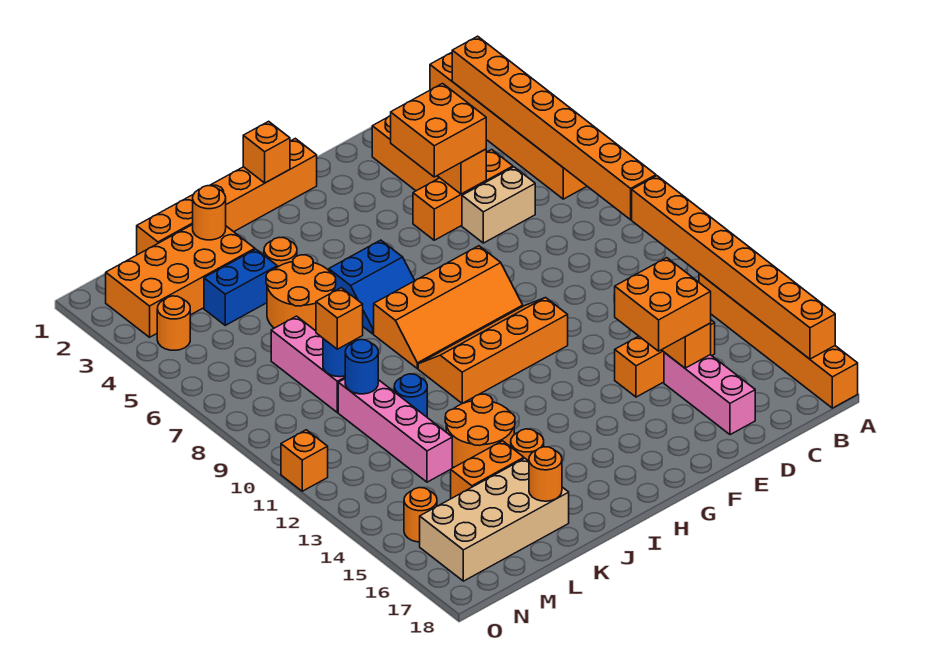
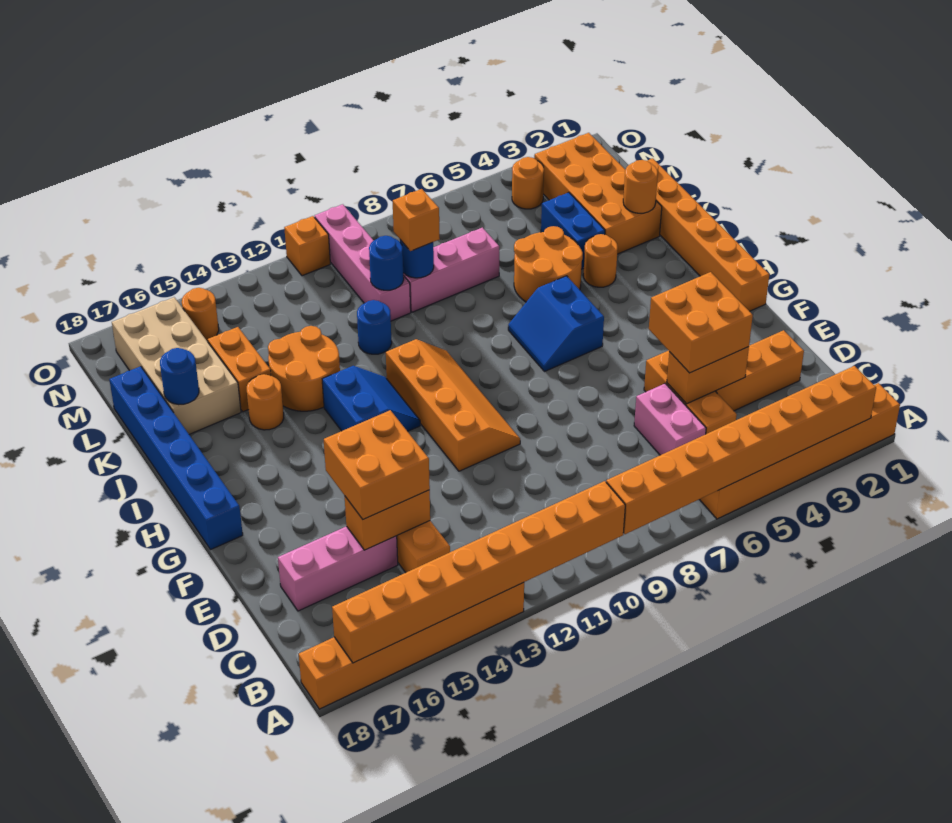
tan brick C6:D6 level 1 -> pink brick C6:D6 level 1
orange slope F8:I9 level 1 top 8 -> none
none -> blue brick G18:L18 level 1
orange brick H1 level 2 -> none
none -> blue slope H12:I13 level 1 top 13
orange round brick K17 level 2 -> blue round brick K17 level 2
pink brick L10:L13 level 1 -> pink brick L10:O10 level 1

